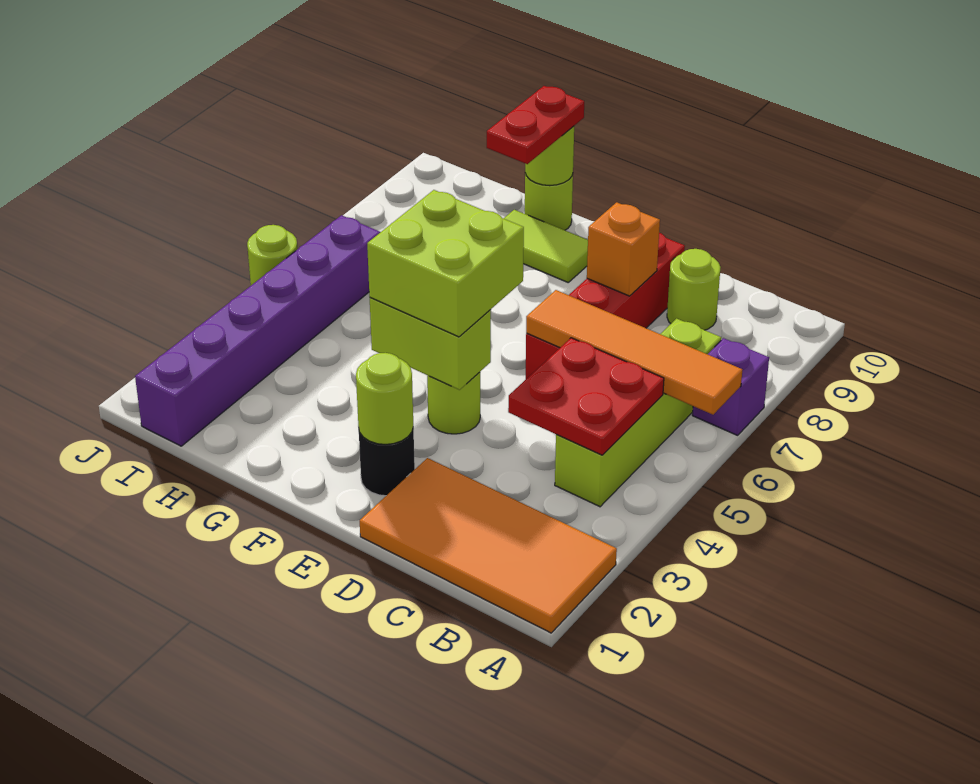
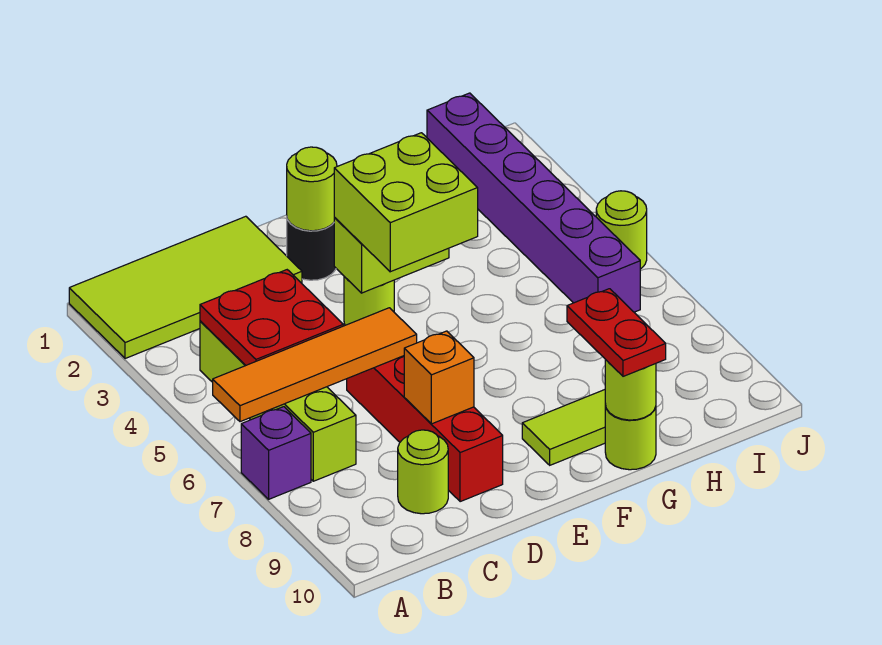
orange tile A1:D2 level 1 -> lime tile A1:D2 level 1

